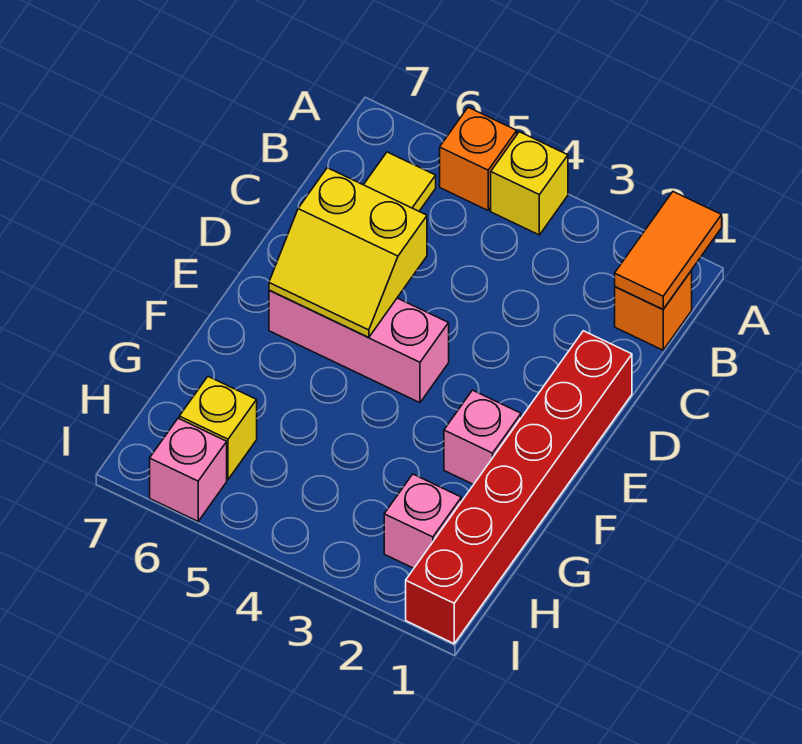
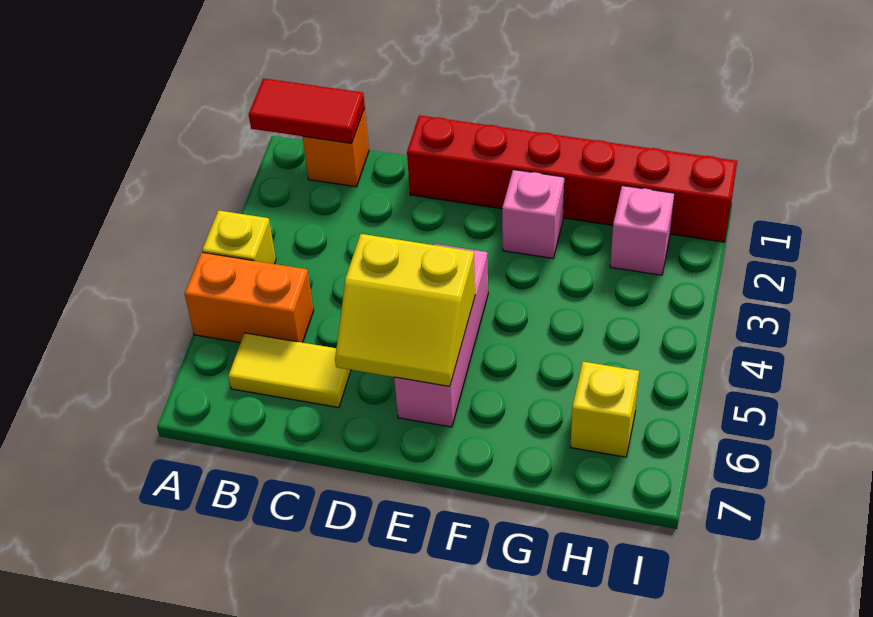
orange tile A1:B1 level 2 -> red tile A1:B1 level 2
orange brick A5 level 1 -> orange brick A5:B5 level 1
yellow slope D5:E6 level 2 top D -> yellow slope D5:E6 level 2 top 5
pink brick I6 level 1 -> none

